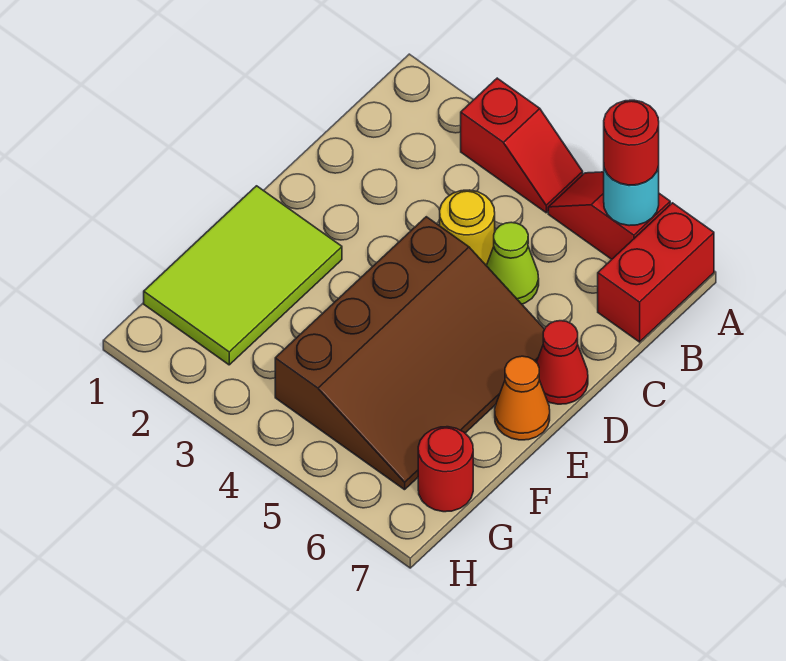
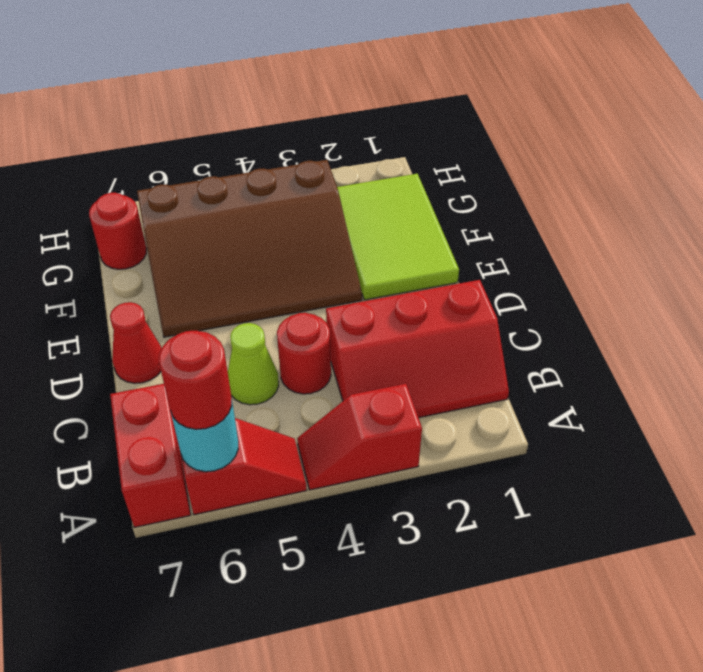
none -> red slope B1:C3 level 1 top C
yellow round brick C4 level 1 -> red round brick C4 level 1
brown slope D4:G6 level 1 top 4 -> brown slope E3:G6 level 1 top G
orange cone E7 level 1 -> none

